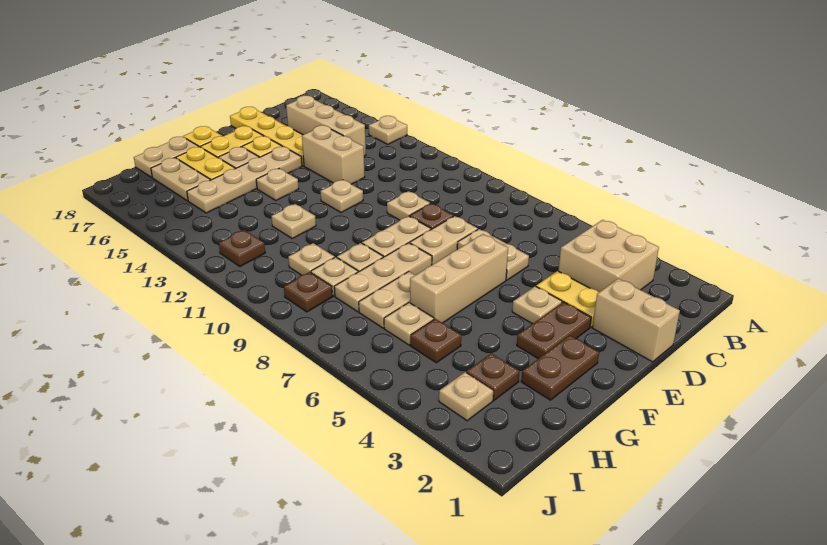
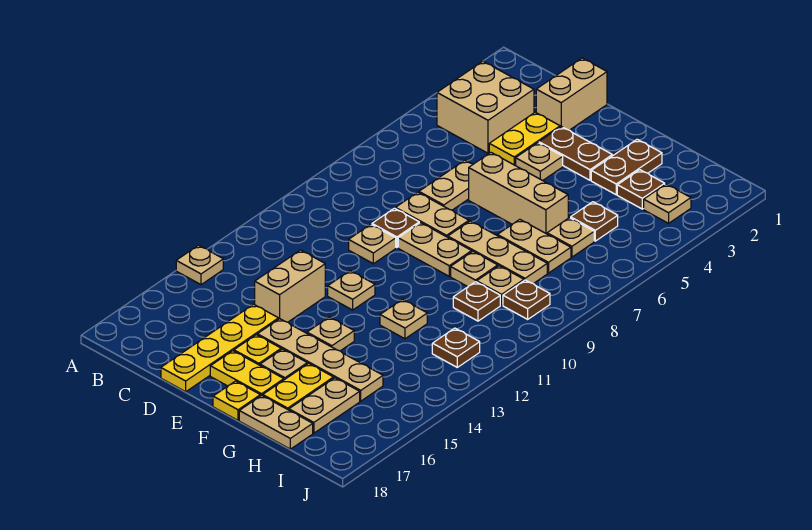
tan brick C14:C16 level 1 -> none
brown plate F2:G2 level 1 -> brown plate G2:G3 level 1
tan plate H10 level 1 -> brown plate H10 level 1

